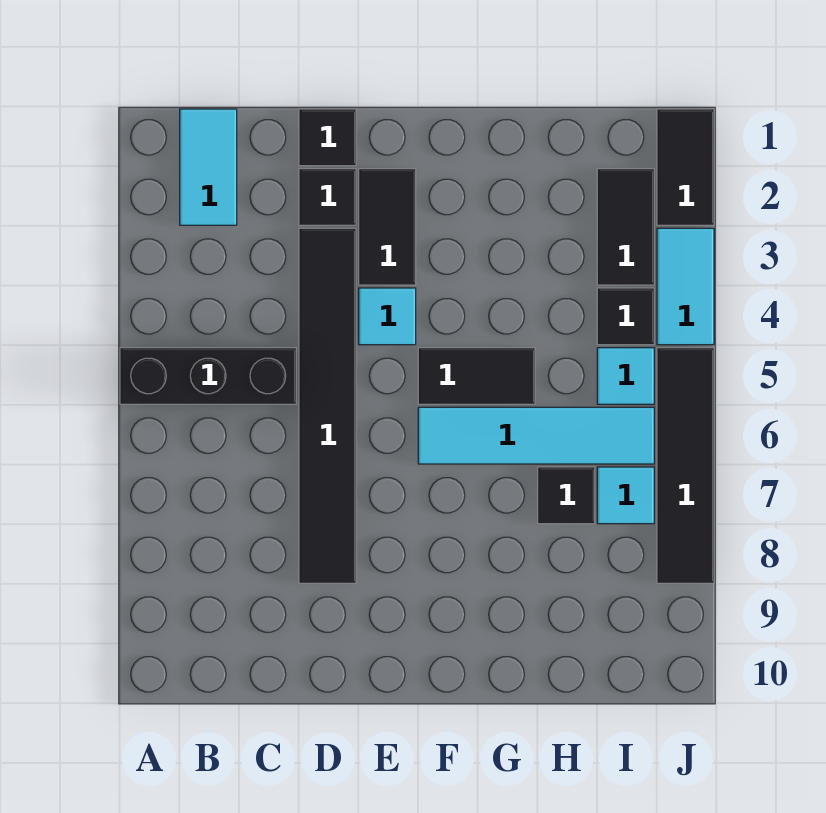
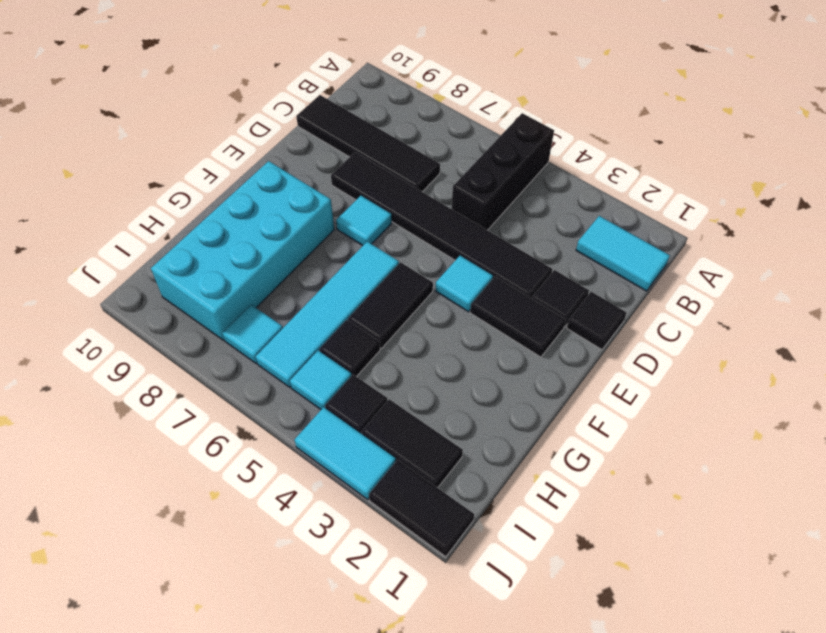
none -> cyan tile E7 level 1
none -> cyan brick F8:I9 level 1
black tile H7 level 1 -> black tile H5 level 1
black tile J5:J8 level 1 -> black tile C7:C10 level 1

